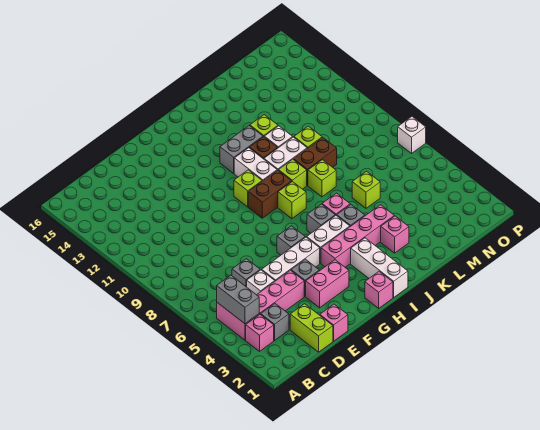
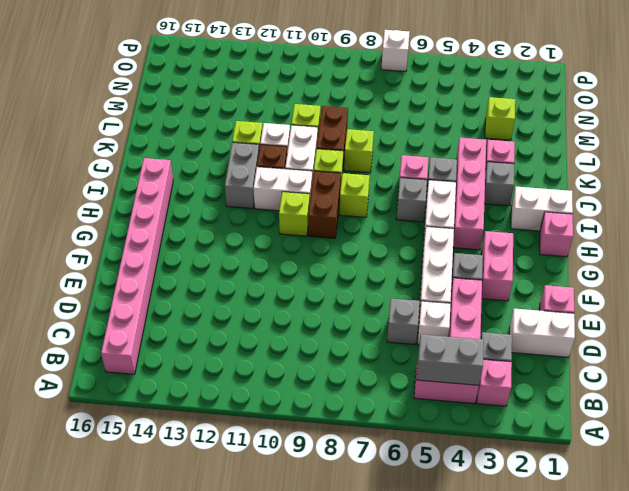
none -> pink brick B15:I15 level 1
lime brick D1:D2 level 1 -> white brick D1:D2 level 1
grey brick G6 level 1 -> grey brick J3 level 1
white brick I1:I3 level 1 -> white brick I1:I2 level 1
lime brick L6 level 1 -> lime brick M3 level 1

